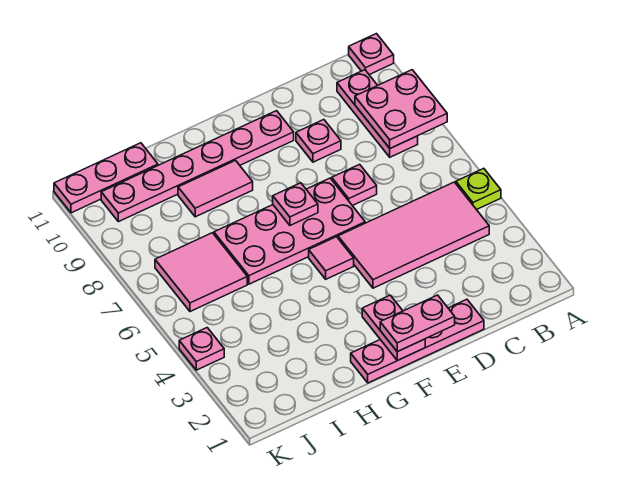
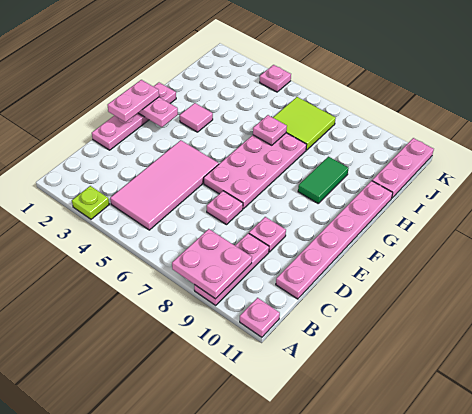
lime plate A5 level 1 -> lime plate A3 level 1
pink plate B8:B10 level 1 -> pink plate A9:C9 level 1
pink plate E10:J10 level 1 -> pink plate C11:H11 level 1
pink tile F5 level 1 -> pink tile G3 level 1
pink plate F7 level 2 -> pink plate H6 level 2
pink tile G9:H9 level 1 -> green tile G9:H9 level 1
pink tile I6:J7 level 1 -> lime tile I6:J7 level 1

